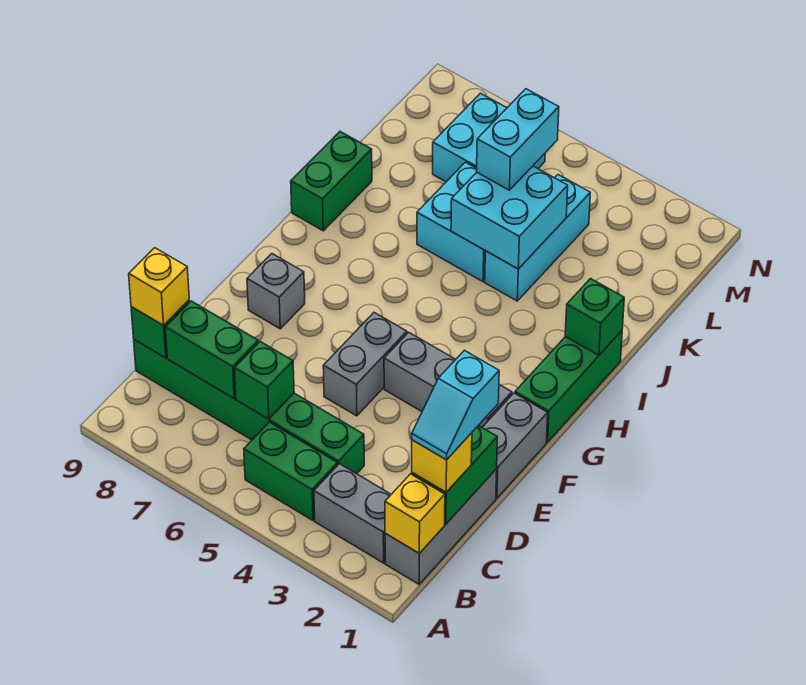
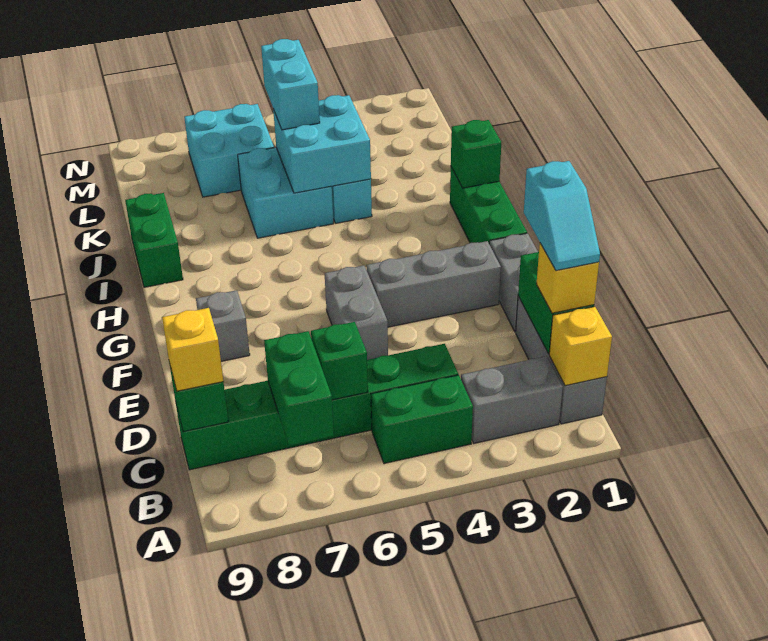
green brick C7:C8 level 2 -> green brick B7:C7 level 2

